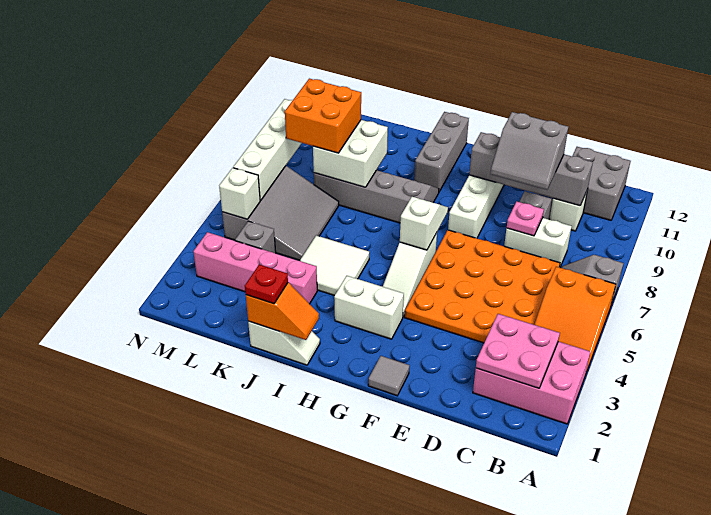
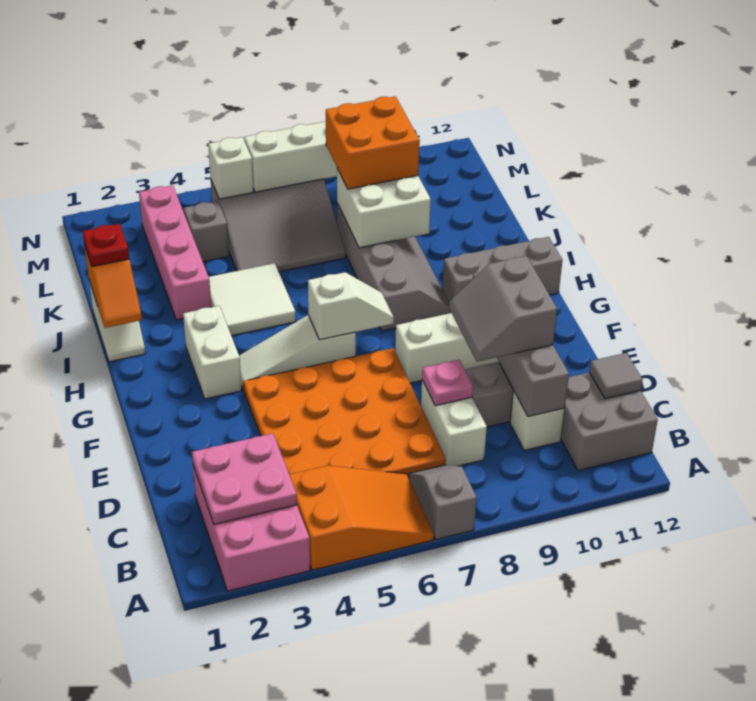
orange slope A4:B6 level 1 top 6 -> orange slope A4:B6 level 1 top 4
grey tile F1 level 1 -> grey tile C12 level 2

